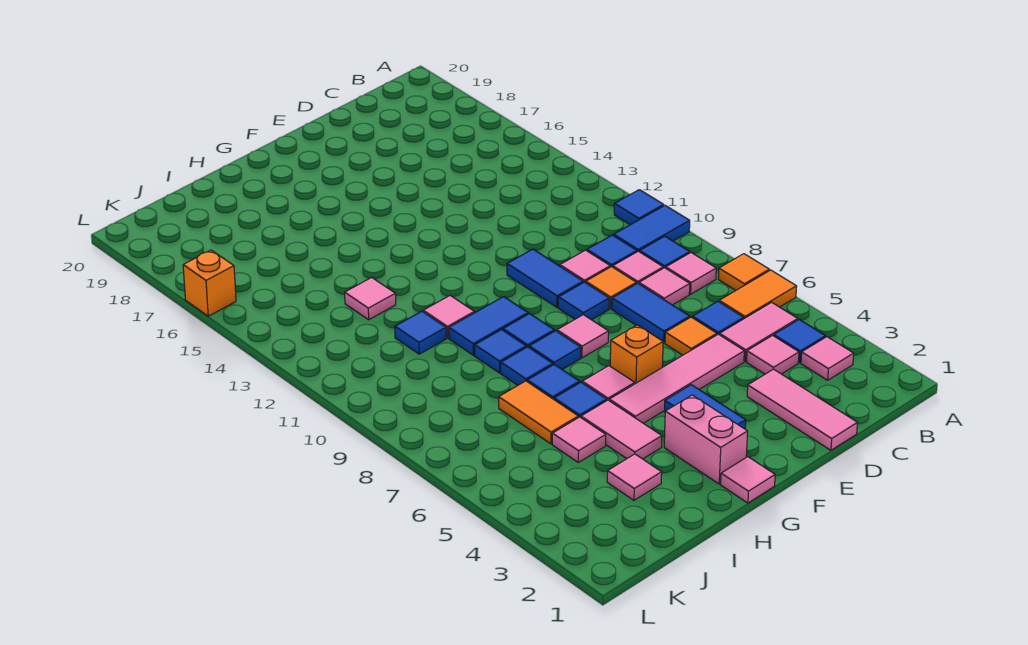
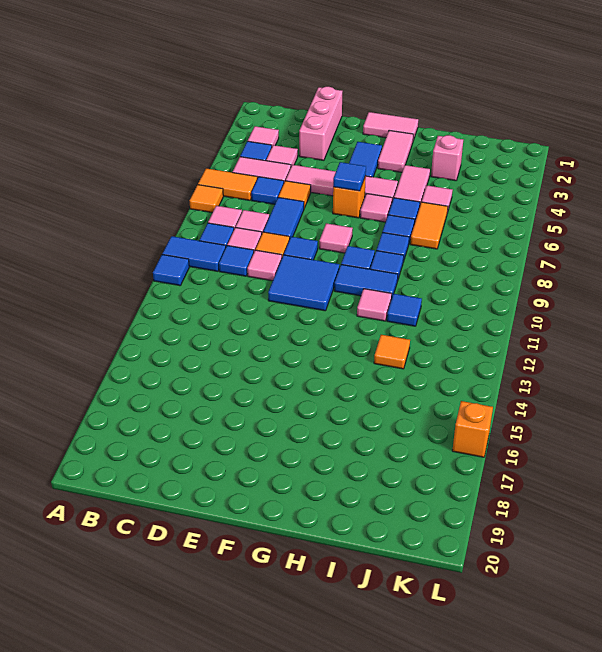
pink tile D1:D3 level 1 -> pink brick D1:D3 level 1
blue tile E10:E11 level 1 -> blue tile E10:F11 level 1
pink tile G1 level 1 -> pink tile F1:G1 level 1
pink brick G2:G3 level 1 -> pink tile G2:G3 level 1
blue tile G8 level 1 -> blue tile F6 level 2
pink tile I3 level 1 -> pink brick I3 level 1
pink tile I13 level 1 -> orange tile I13 level 1

